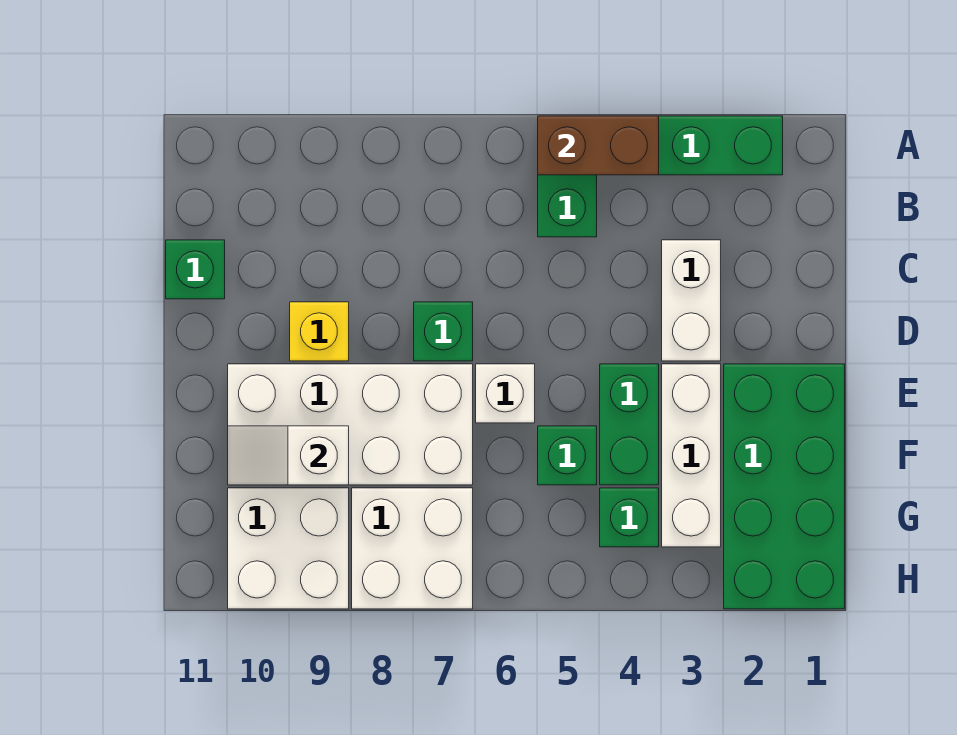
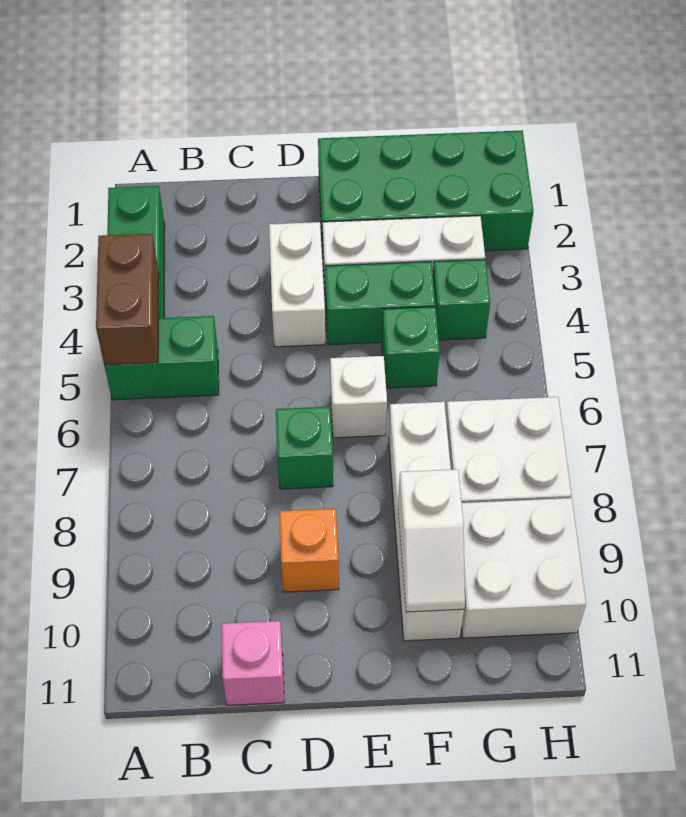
white brick C3:D3 level 1 -> white brick D3:D4 level 1
green brick C11 level 1 -> pink brick C11 level 1
yellow brick D9 level 1 -> orange brick D9 level 1
white brick E7:F10 level 1 -> white brick F7:F10 level 1

